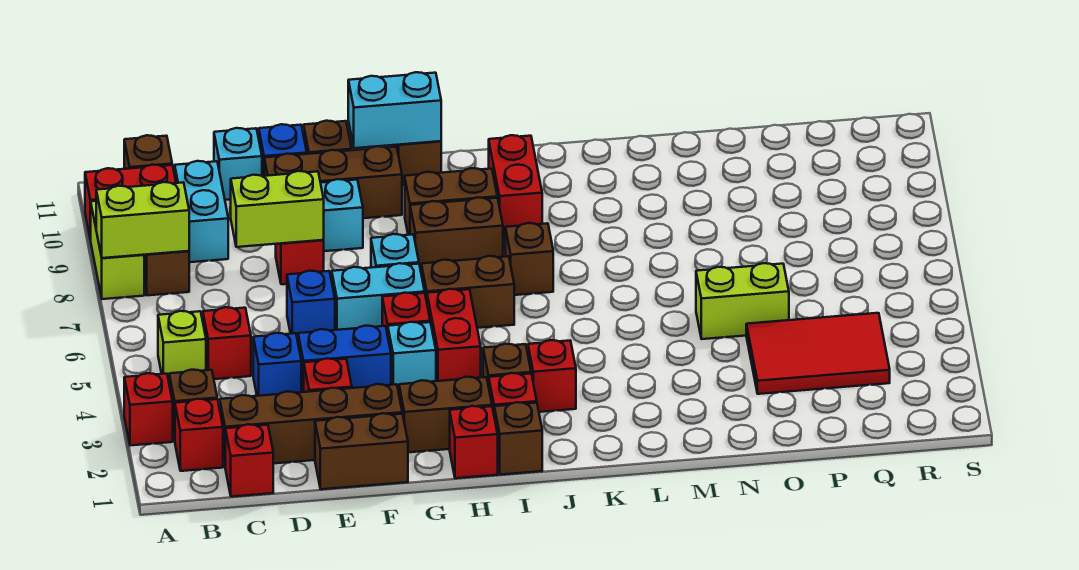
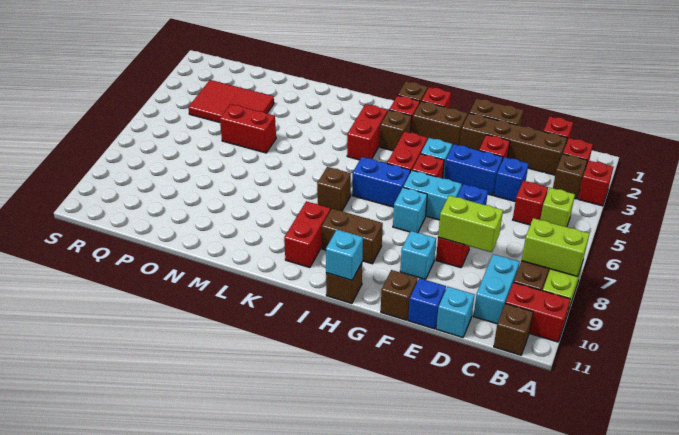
brown brick E10:G10 level 1 -> none
cyan brick G11:H11 level 2 -> cyan brick H11 level 2
brown brick H6:I6 level 1 -> blue brick H6:I6 level 1
brown brick H8:I8 level 1 -> none
red brick J3 level 1 -> red brick J3:J4 level 1
lime brick N5:O5 level 1 -> red brick N5:O5 level 1

